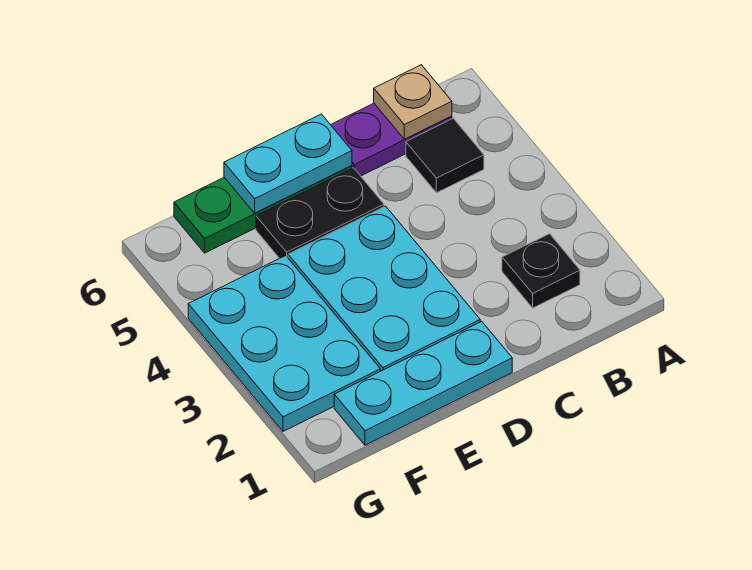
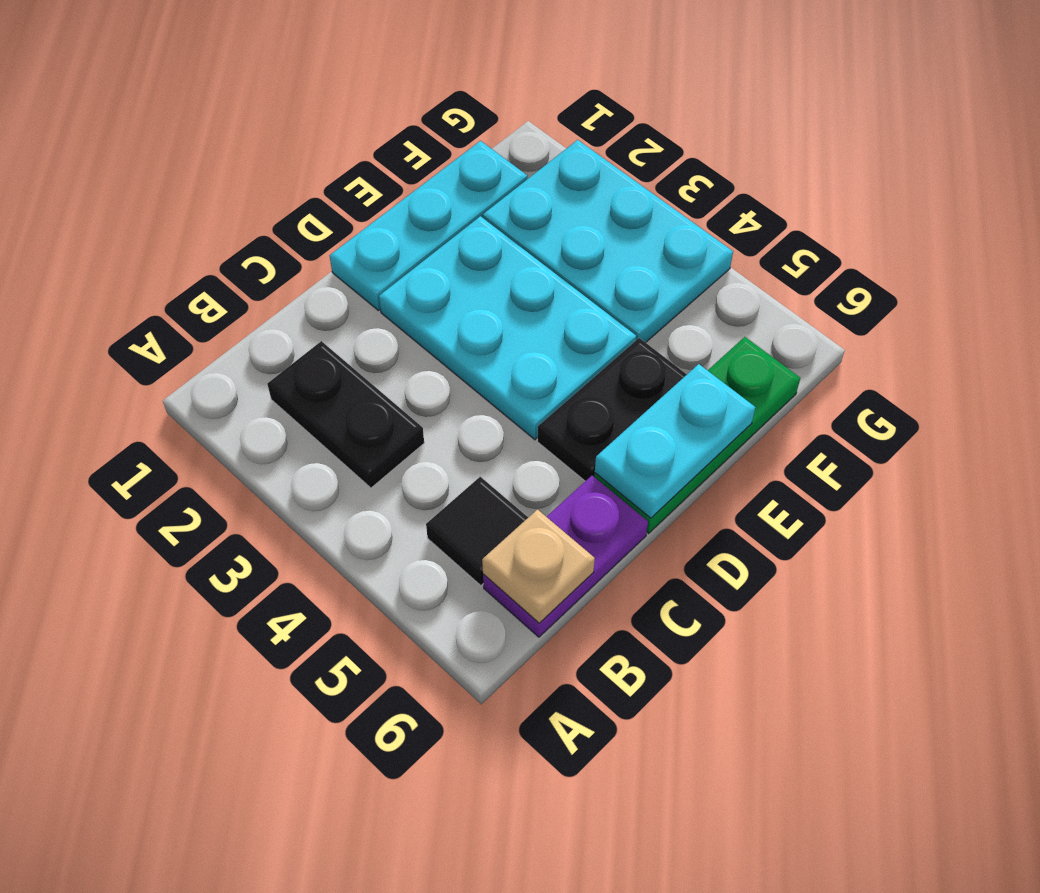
black plate B2 level 1 -> black plate B2:B3 level 1

